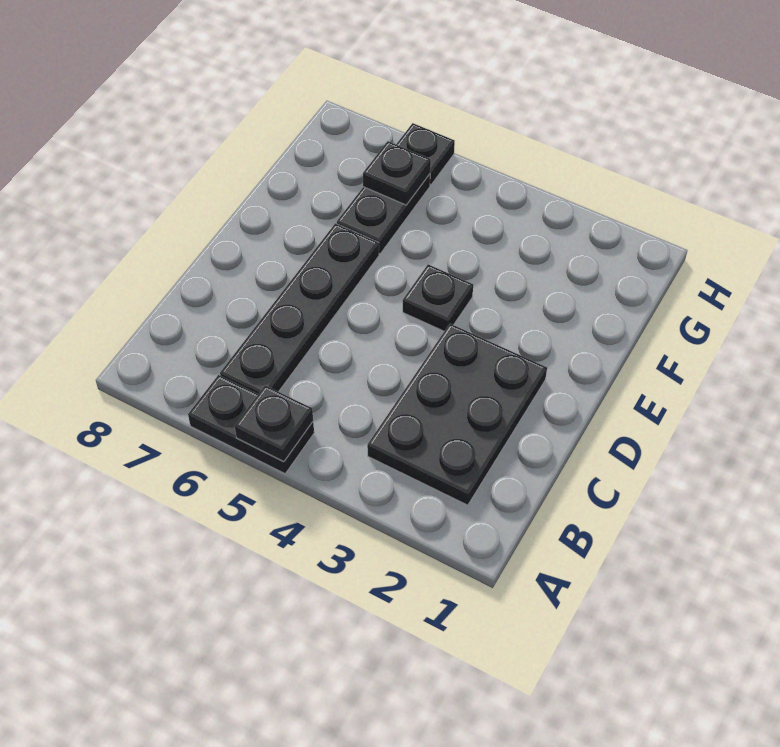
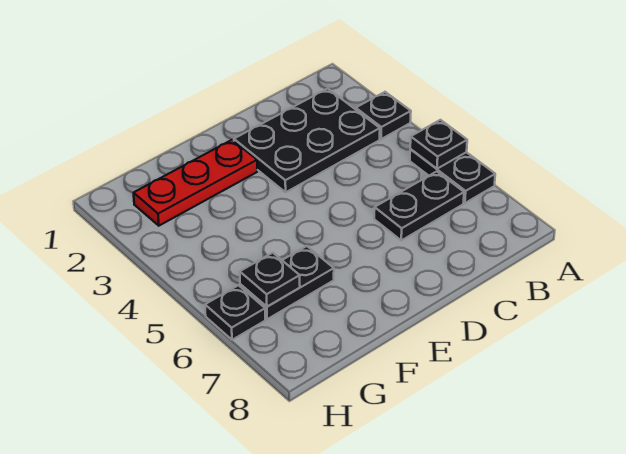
black plate B6:E6 level 1 -> black plate B6:C6 level 1
none -> red plate E2:G2 level 1
black plate E4 level 1 -> black plate A3 level 1

